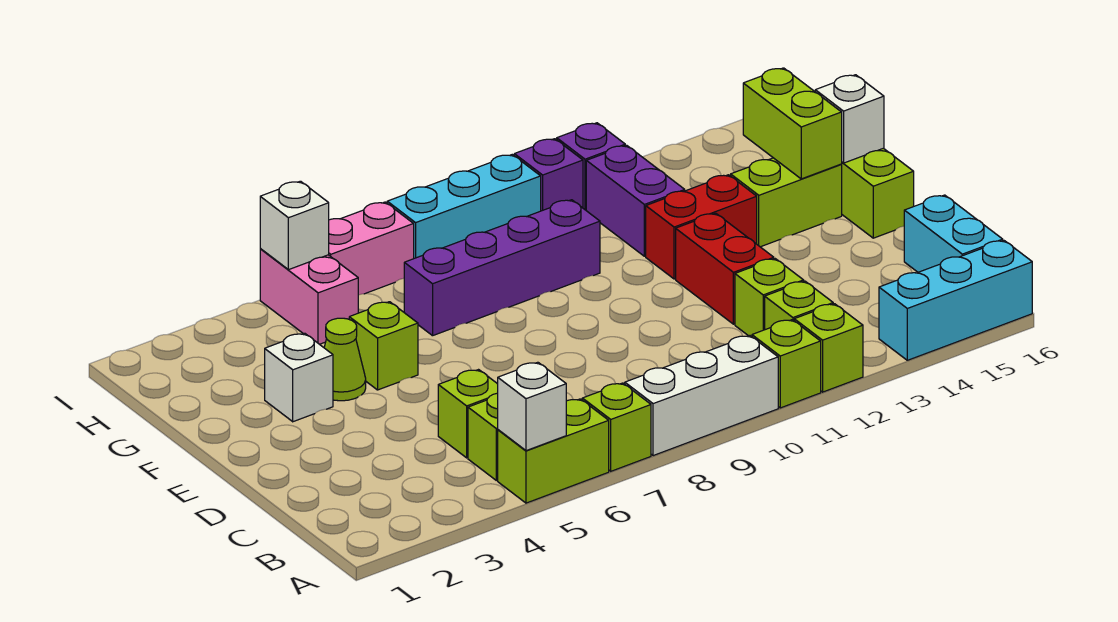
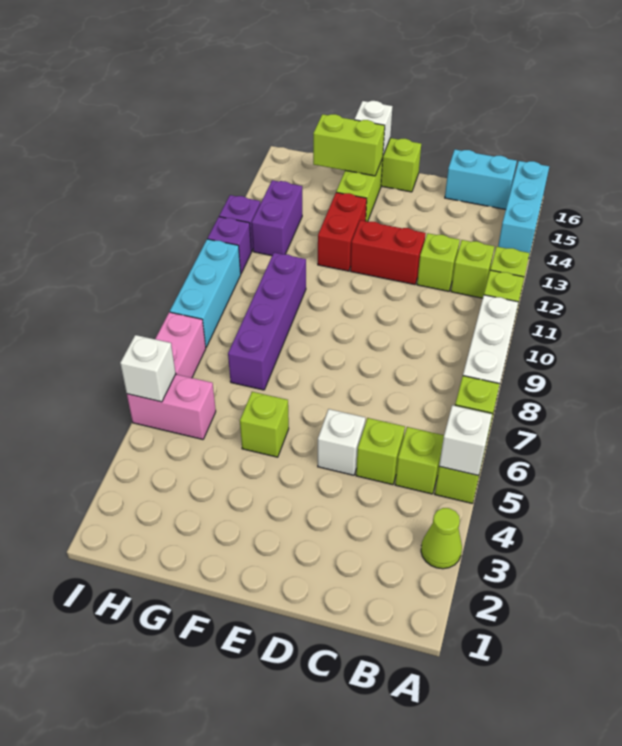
white brick F3 level 1 -> white brick D5 level 1
lime cone F4 level 1 -> lime cone A3 level 1
purple brick G12:H12 level 1 -> purple brick H12:H13 level 1

